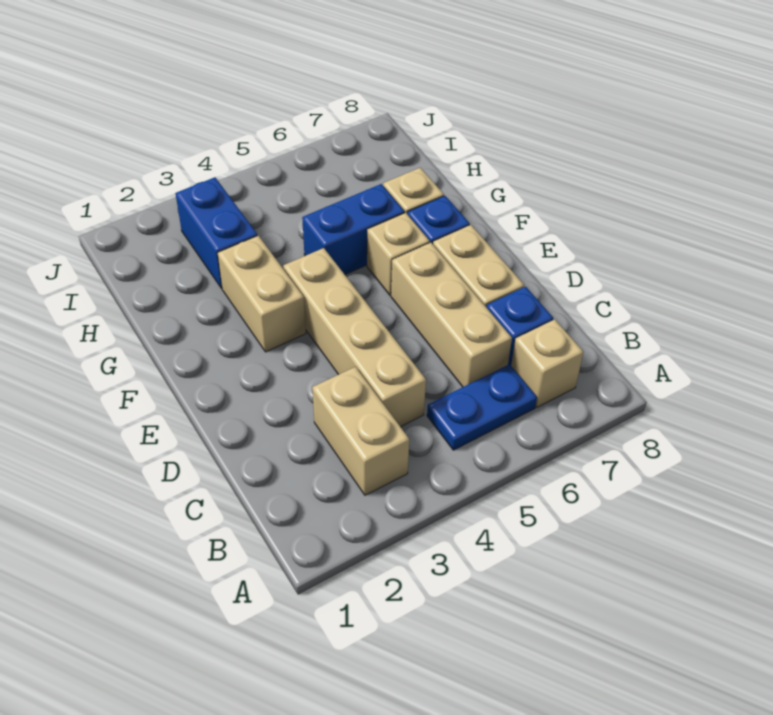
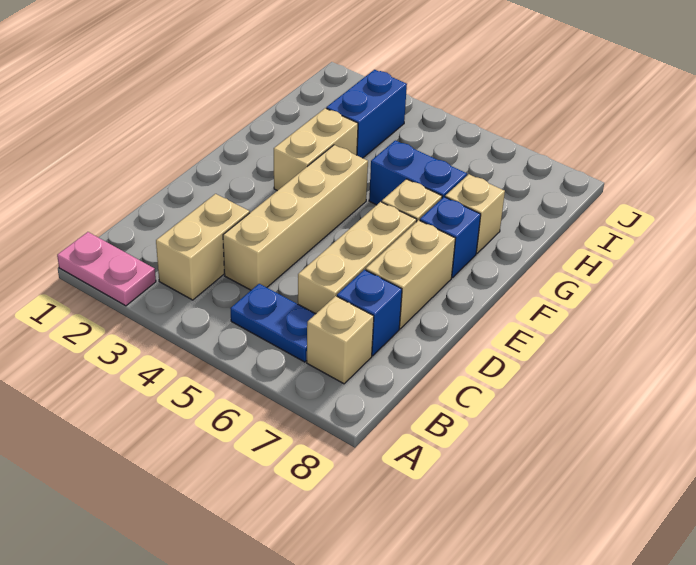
none -> pink plate A1:A2 level 1

